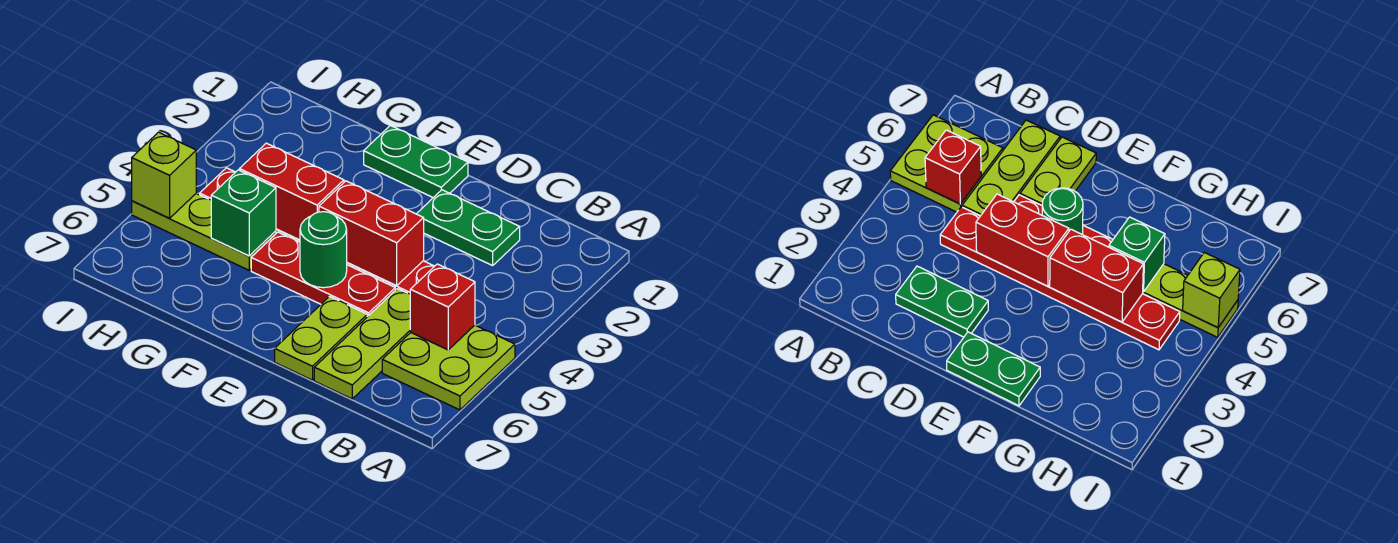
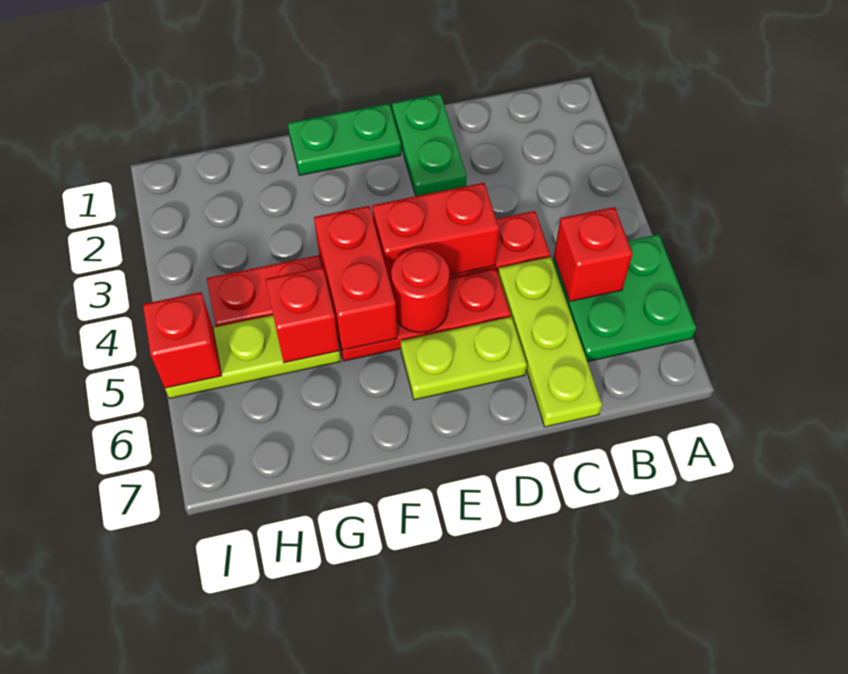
lime plate A5:B6 level 1 -> green plate A5:B6 level 1
green plate C2:D2 level 1 -> green plate D1:D2 level 1
lime plate D6:D7 level 1 -> lime plate D6:E6 level 1
green round brick E5 level 2 -> red round brick E5 level 2
red brick F4:G4 level 2 -> red brick F4:F5 level 2
green brick G5 level 2 -> red brick G5 level 2
lime brick I5 level 2 -> red brick I5 level 2

